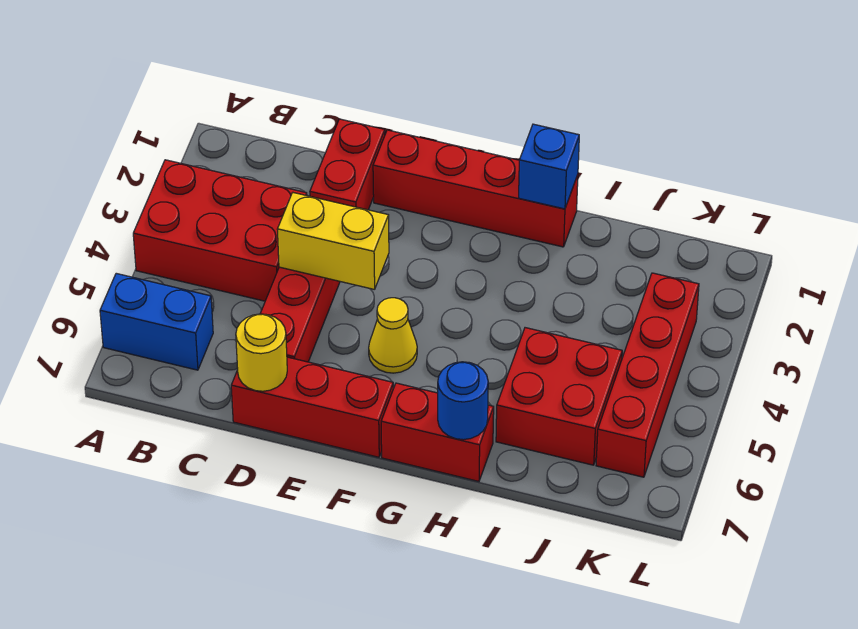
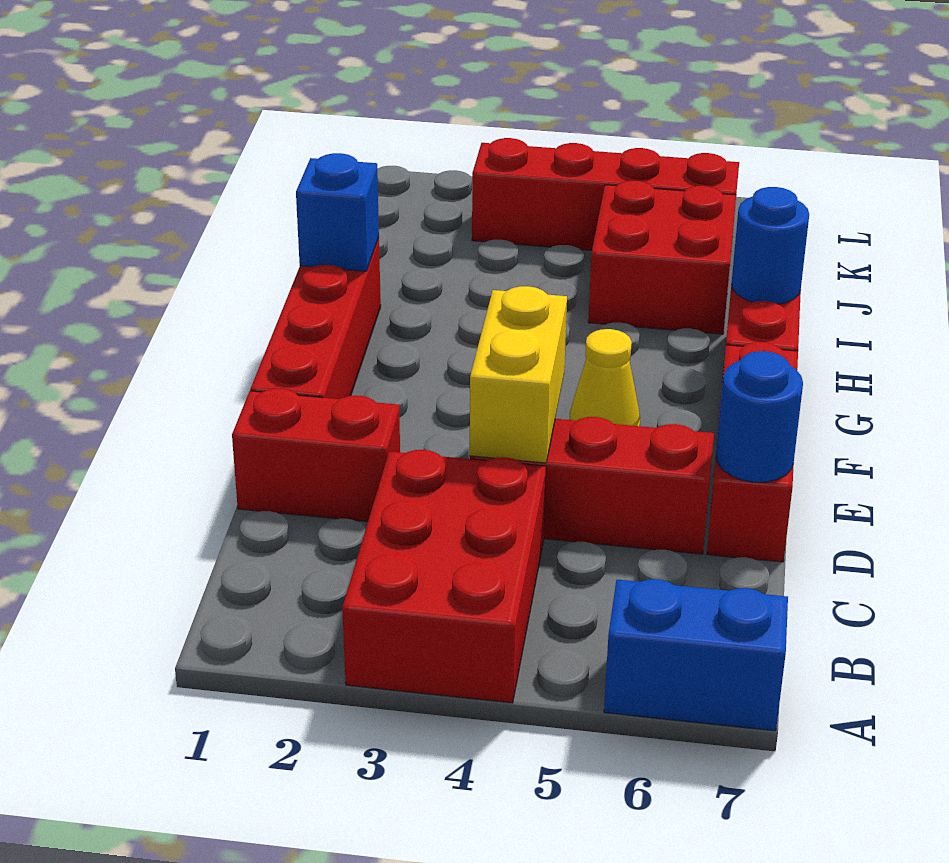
blue brick A6:B6 level 1 -> blue brick A6:A7 level 1
yellow round brick D7 level 2 -> blue round brick D7 level 2

